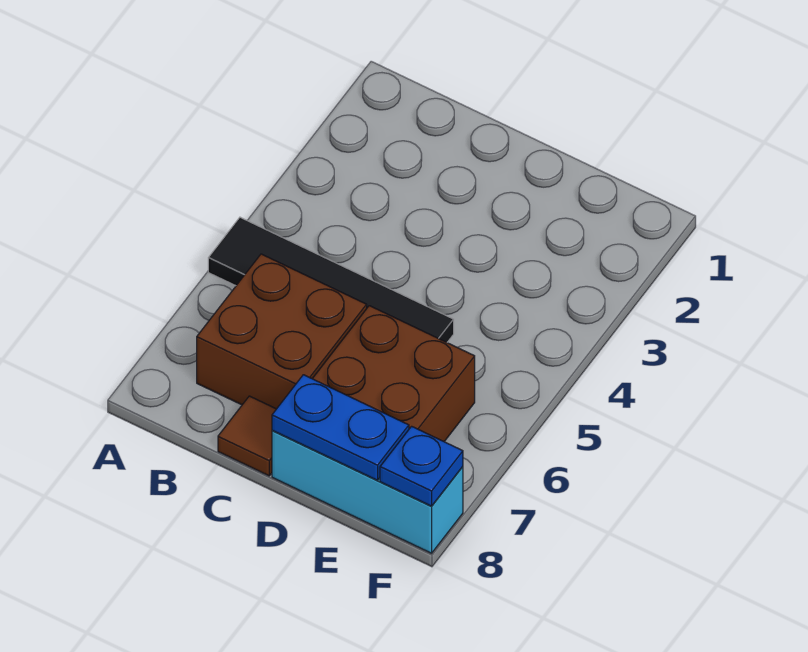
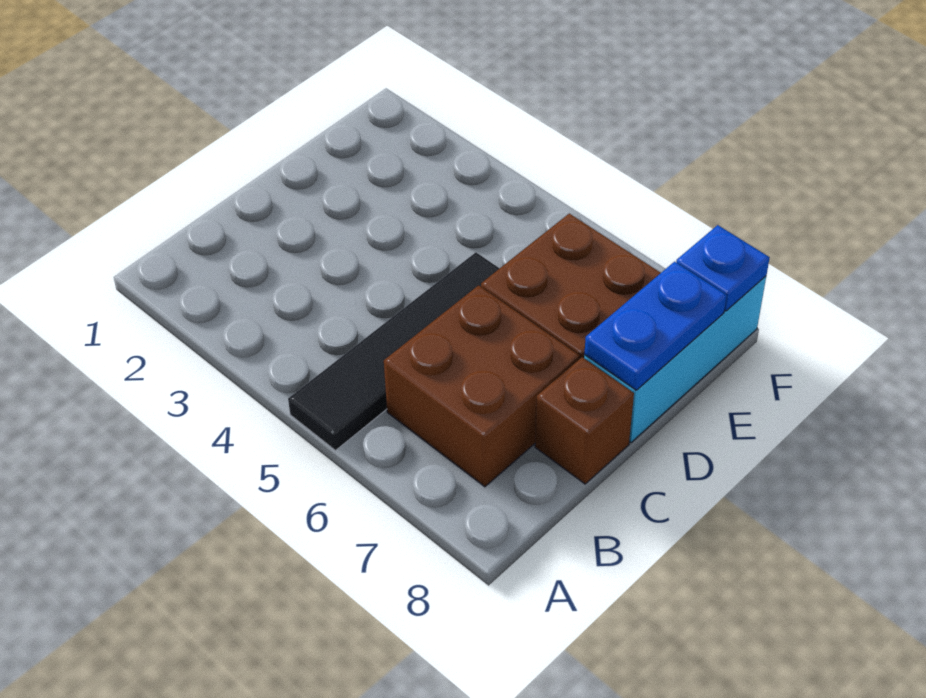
brown tile C8 level 1 -> brown brick C8 level 1

